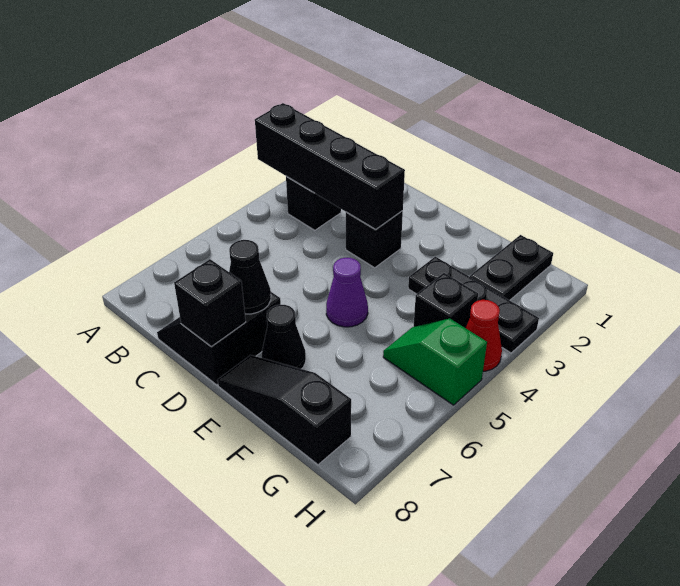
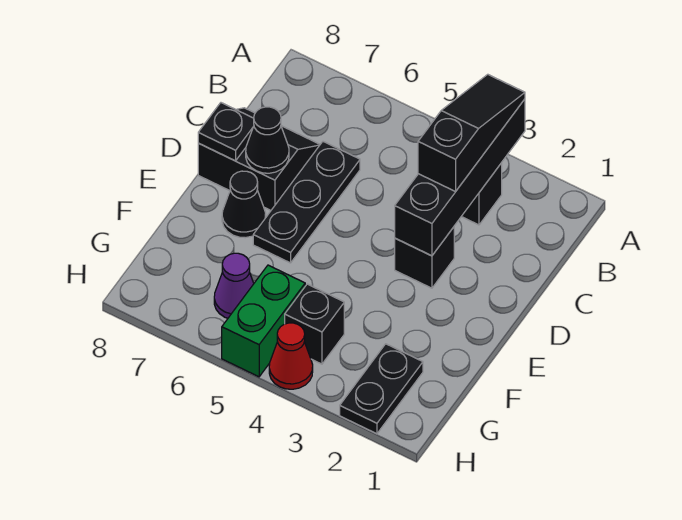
black brick D8 level 2 -> black plate D8 level 2
purple cone E5 level 1 -> purple cone G6 level 1
black slope E8:G8 level 1 top G -> black slope A3:C3 level 3 top C
black plate F3:H3 level 1 -> black plate C6:E6 level 1
black plate G1:G2 level 1 -> black plate G2:H2 level 1
green slope G5:H5 level 1 top H -> green brick G5:H5 level 1

